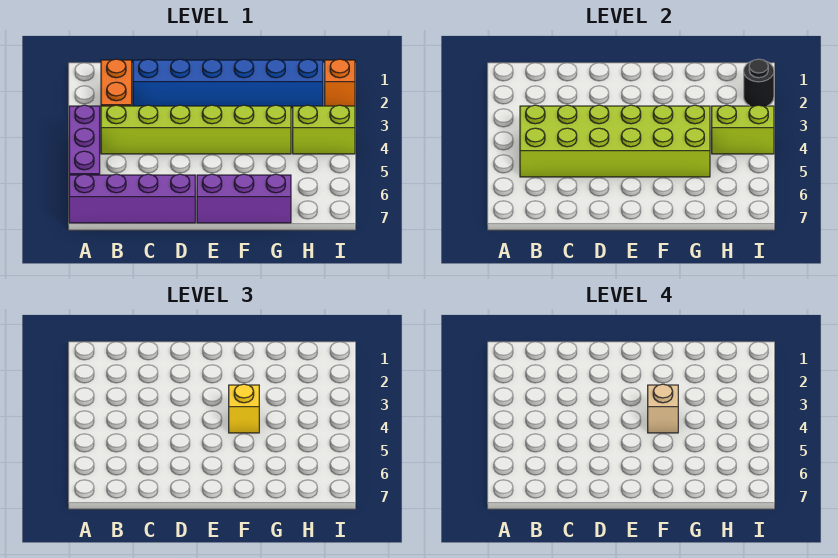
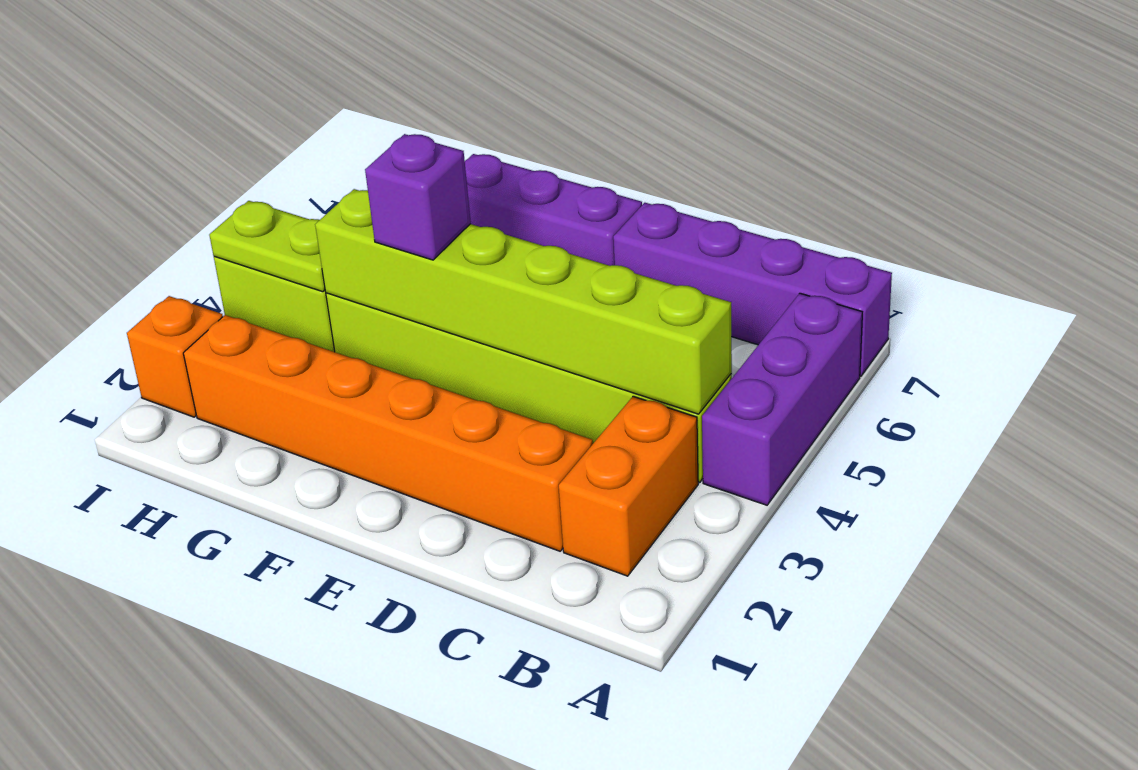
lime brick B4:G5 level 2 -> lime brick B4:G4 level 2
blue brick C2:H2 level 1 -> orange brick C2:H2 level 1
yellow brick F4 level 3 -> purple brick F4 level 3
tan brick F4 level 4 -> none
lime brick H4:I4 level 2 -> lime plate H4:I4 level 2
black round brick I2 level 2 -> none

